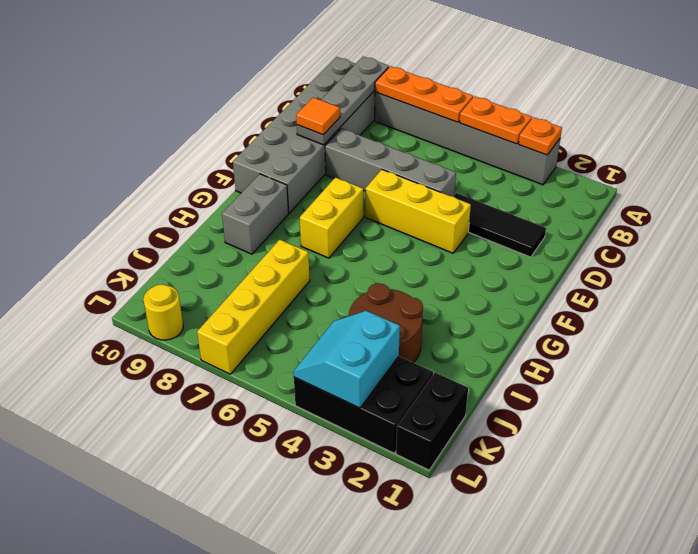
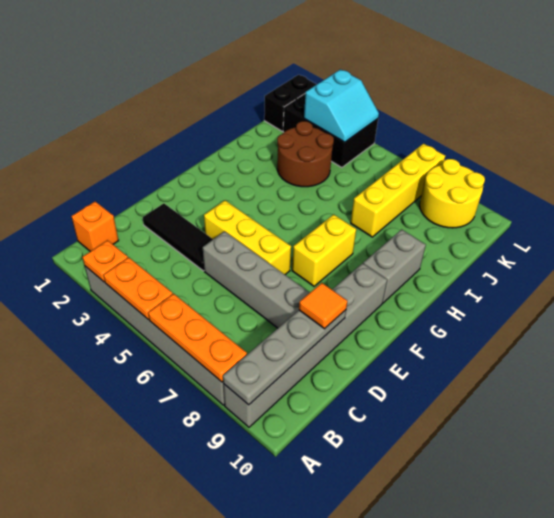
grey brick A9:F10 level 1 -> grey brick A9:F9 level 1
none -> orange brick B1 level 1
yellow round brick L9 level 1 -> yellow round brick K8:L9 level 1

